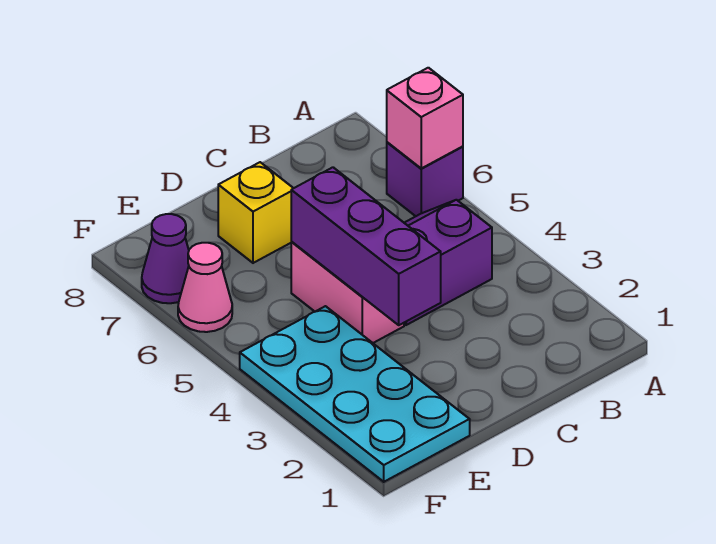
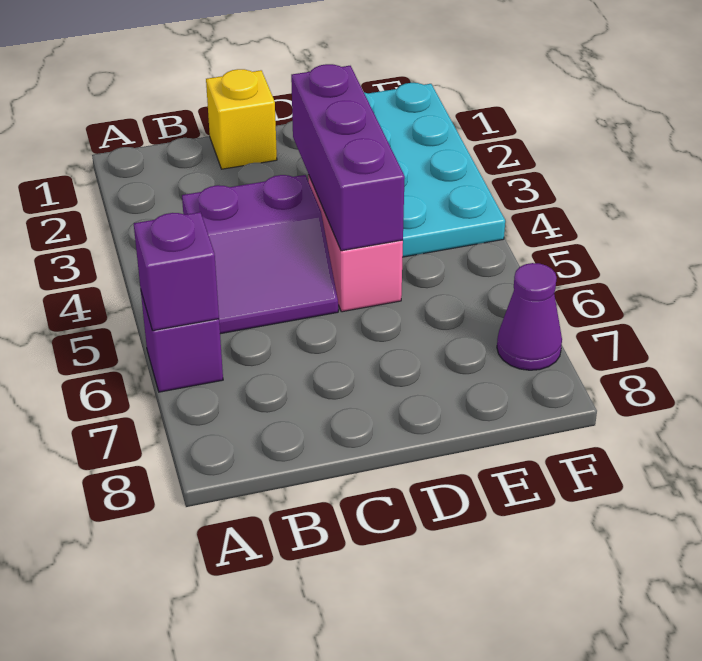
pink brick A6 level 2 -> purple brick A6 level 2
yellow brick D7 level 1 -> yellow brick C1 level 1
pink cone F6 level 1 -> none

